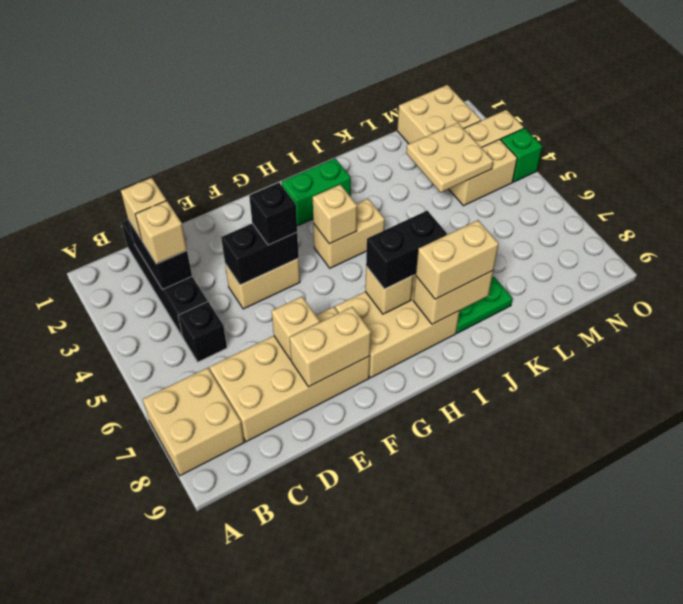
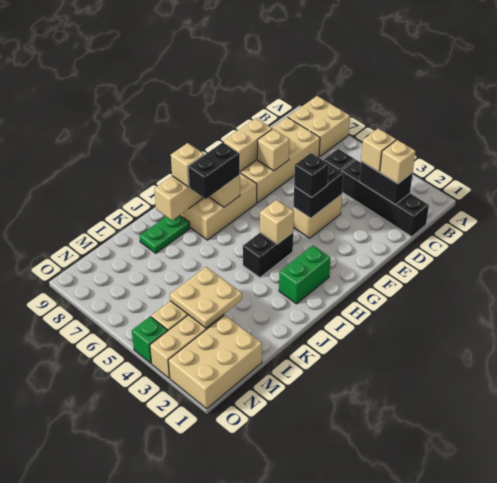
tan brick H4:I4 level 1 -> black brick H4:I4 level 1
tan brick I8:J8 level 3 -> tan brick I8 level 3
tan brick M1:N2 level 1 -> tan brick M1:O2 level 1

